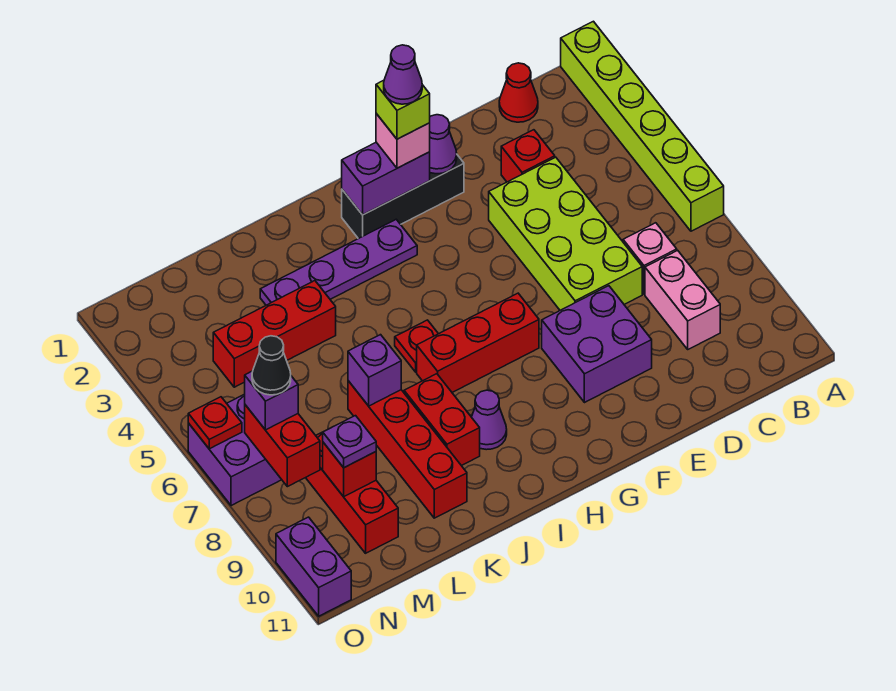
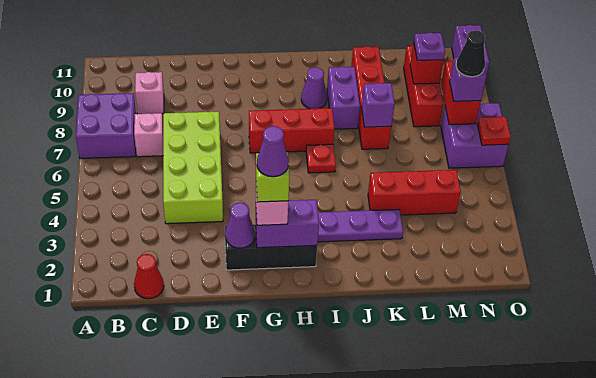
lime brick A1:A6 level 1 -> none
pink brick C8:C9 level 1 -> pink brick C9 level 1
red brick D3 level 1 -> none
purple brick E8:F9 level 1 -> purple brick A7:B8 level 1
red brick J8:J9 level 1 -> purple brick J8:J9 level 1

